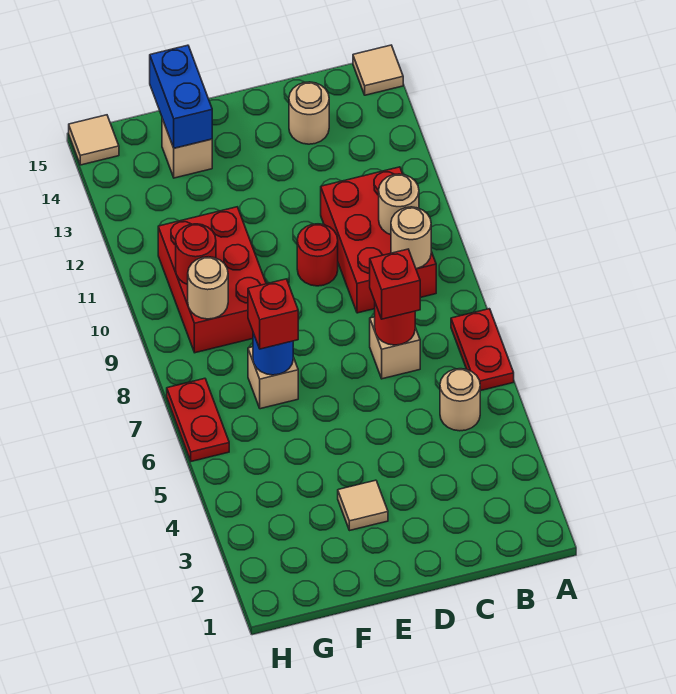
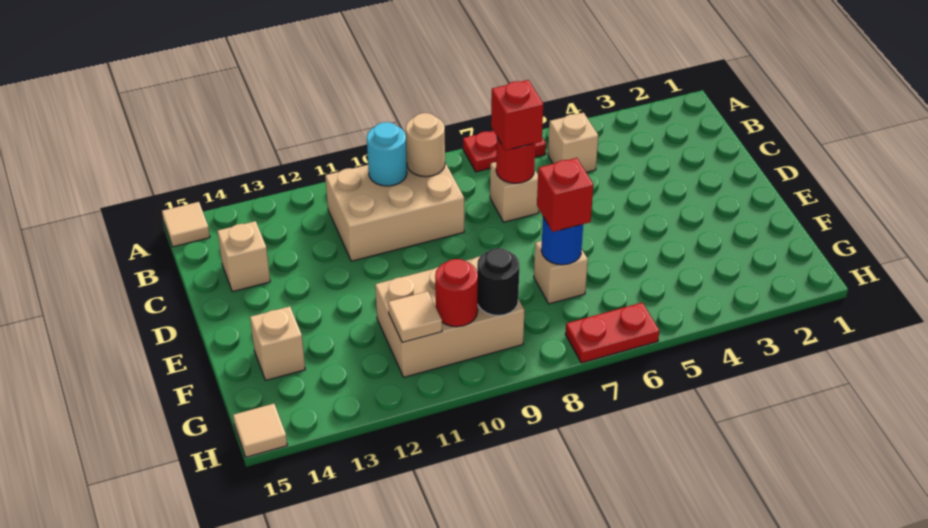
tan round brick B5 level 1 -> tan brick B5 level 1
red brick B9:C11 level 1 -> tan brick B9:C11 level 1
tan round brick B10 level 2 -> cyan round brick B10 level 2
tan round brick C14 level 1 -> tan brick C14 level 1
red round brick D10 level 1 -> none
tan tile E3 level 1 -> tan tile G11 level 2
red brick F9:G11 level 1 -> tan brick F9:G11 level 1
blue brick F14:F15 level 2 -> none
tan round brick G9 level 2 -> black round brick G9 level 2

